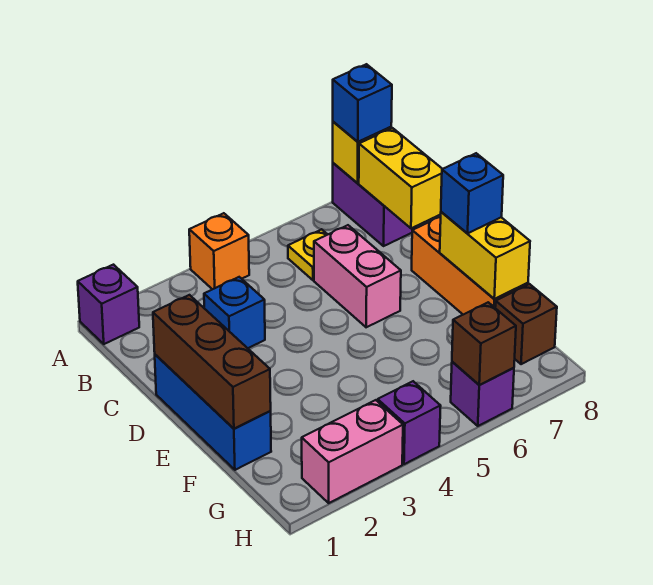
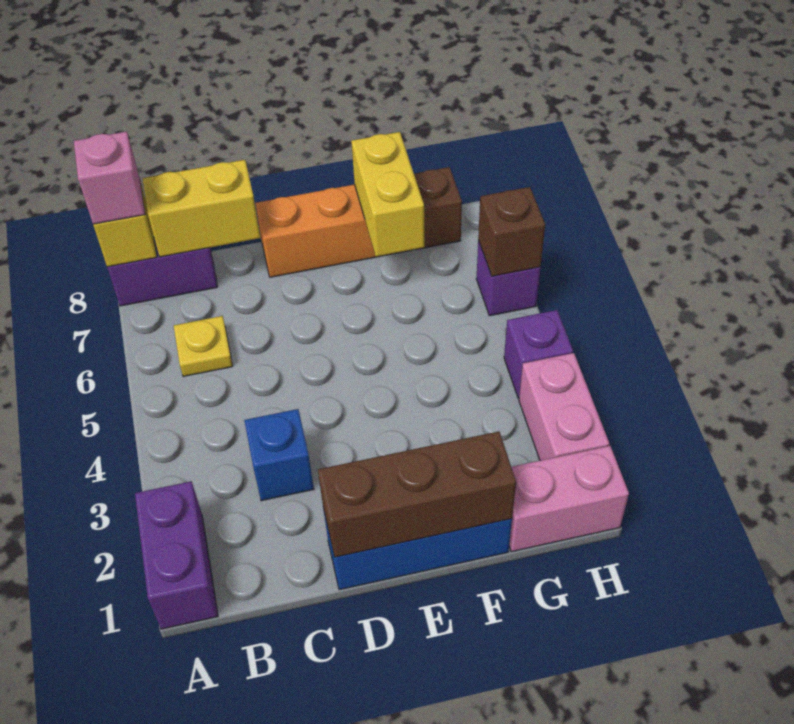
purple brick A1 level 1 -> purple brick A1:A2 level 1
orange brick A4 level 1 -> none
blue brick A8 level 3 -> pink brick A8 level 3
pink brick C6:D6 level 1 -> pink brick G1:H1 level 1
yellow brick E8:F8 level 2 -> yellow brick F7:F8 level 2
blue brick E8 level 3 -> none

